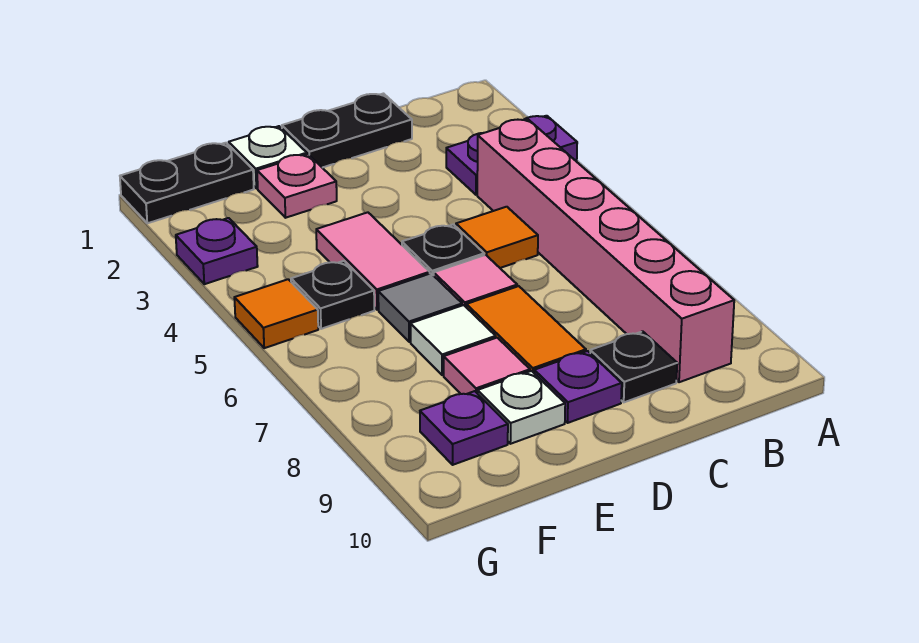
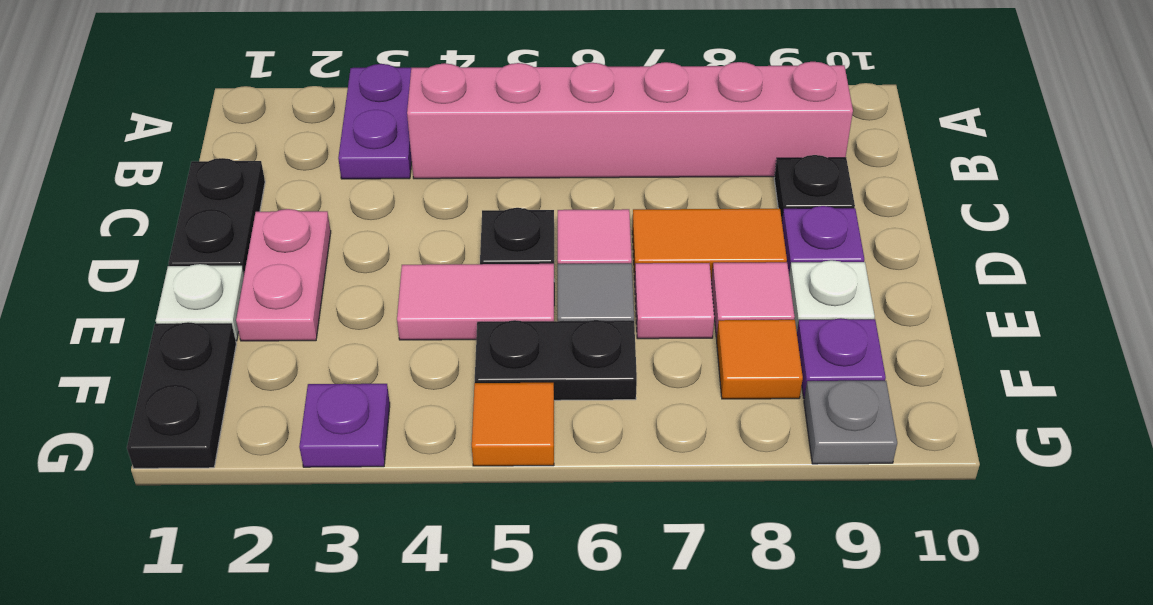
orange tile C5 level 1 -> orange tile F8 level 1
pink plate E2 level 1 -> pink plate D2:E2 level 1
white tile E7 level 1 -> pink tile E7 level 1
black plate F5 level 1 -> black plate F5:F6 level 1
none -> grey plate G9 level 1

